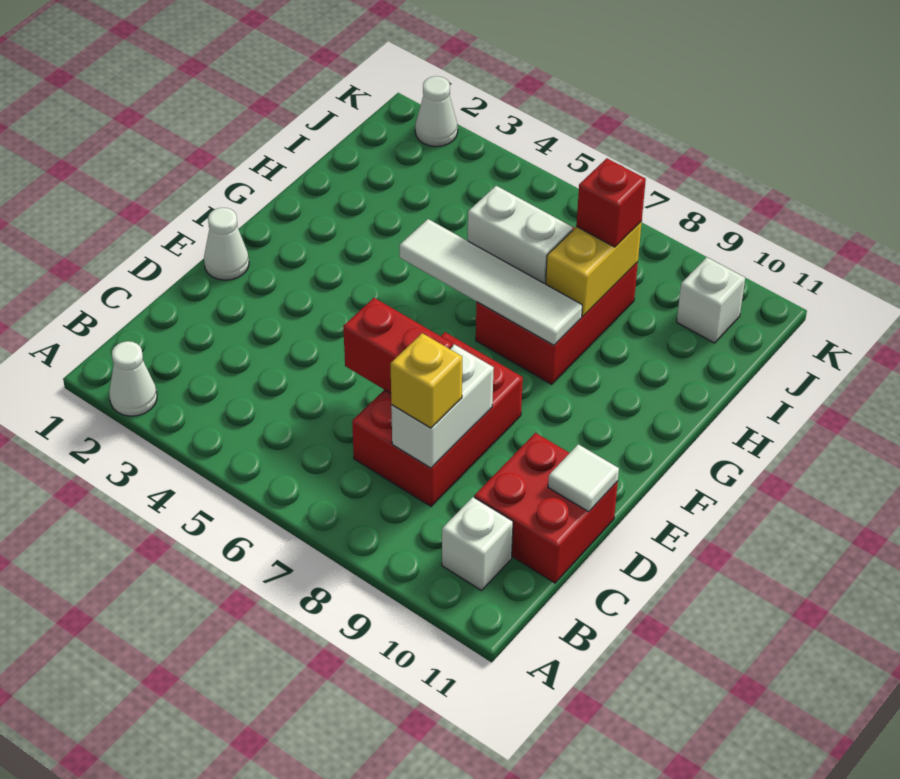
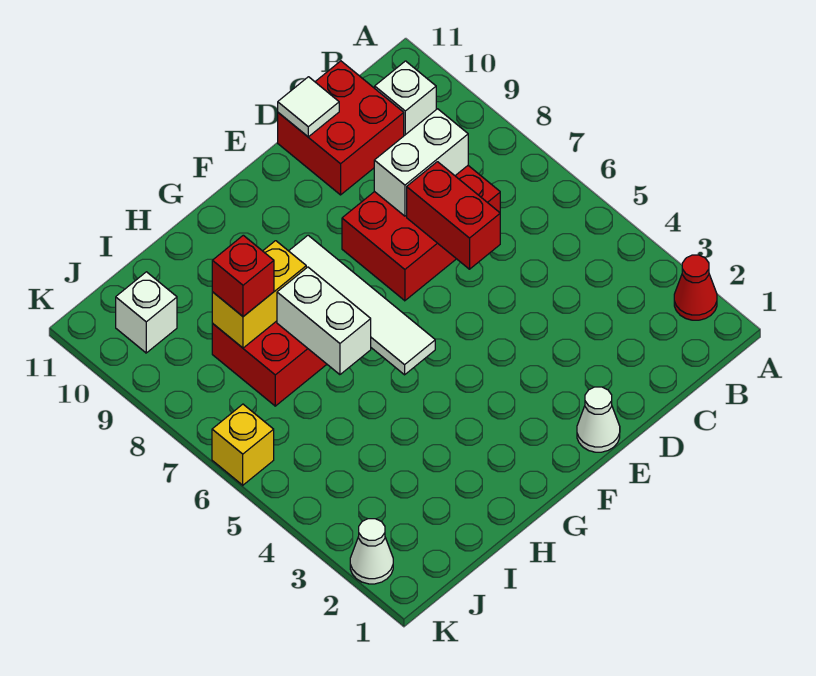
white cone A2 level 1 -> red cone A2 level 1
yellow brick C8 level 3 -> yellow brick K6 level 1

